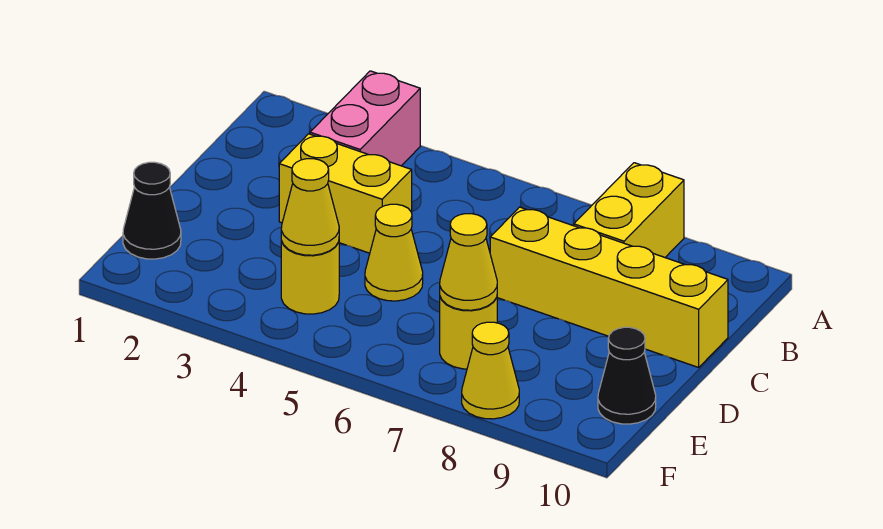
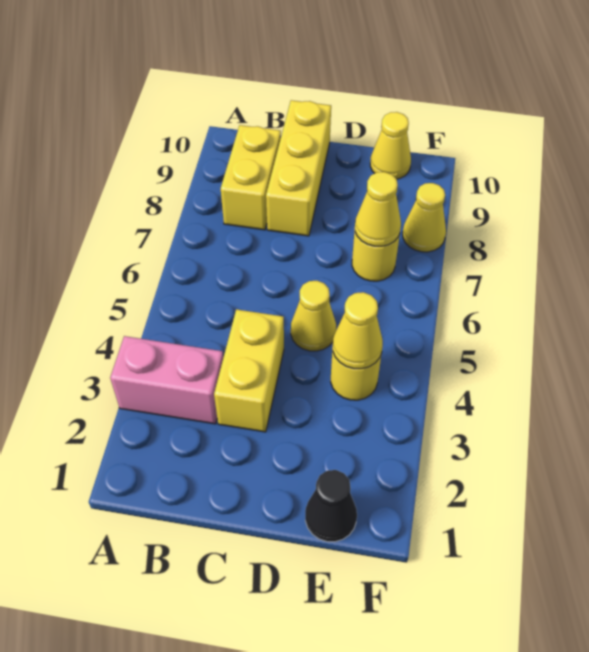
yellow brick A8:B8 level 1 -> yellow brick B8:B9 level 1
yellow brick C7:C10 level 1 -> yellow brick C8:C10 level 1
black cone E10 level 1 -> yellow cone E10 level 1

